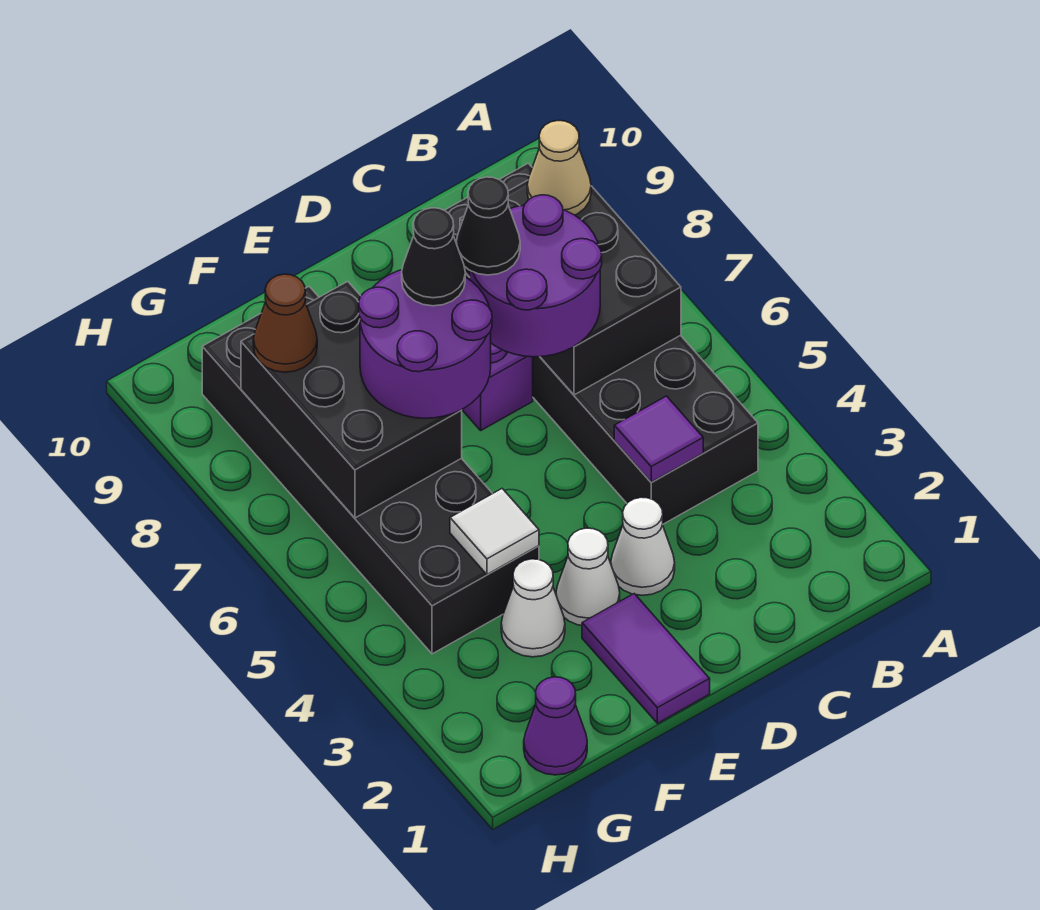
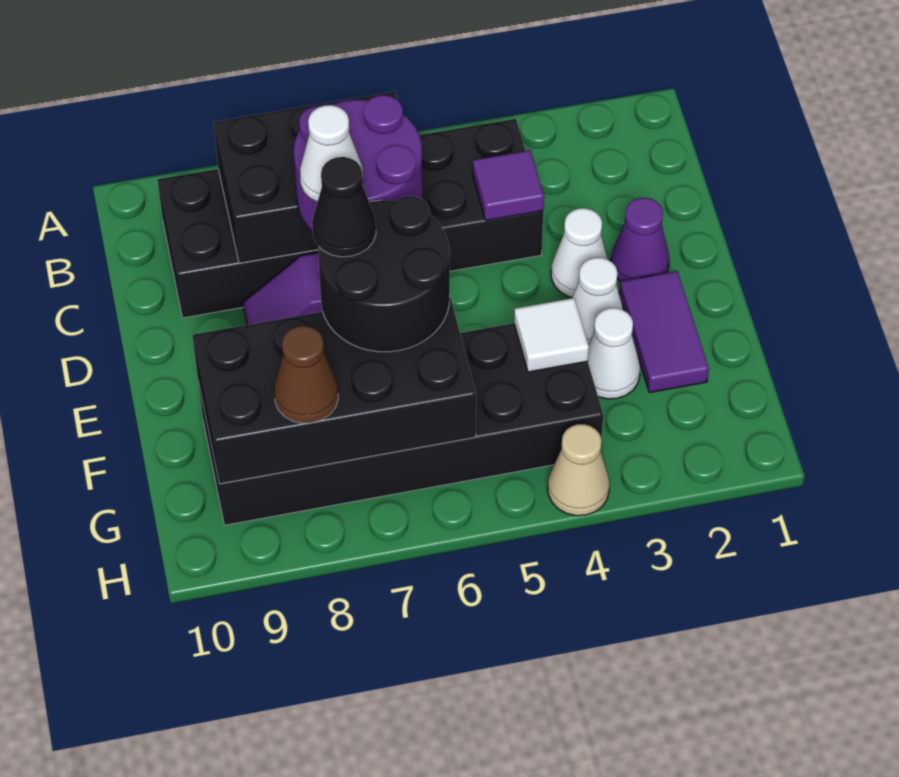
tan cone B8 level 3 -> tan cone H4 level 1
black cone D7 level 4 -> white cone D7 level 4
purple tile E1:E2 level 1 -> purple tile E2:F2 level 1
purple round brick E6:F7 level 3 -> black round brick E6:F7 level 3
black brick F6:G8 level 2 -> black brick F6:G9 level 2
purple cone G1 level 1 -> purple cone D2 level 1

